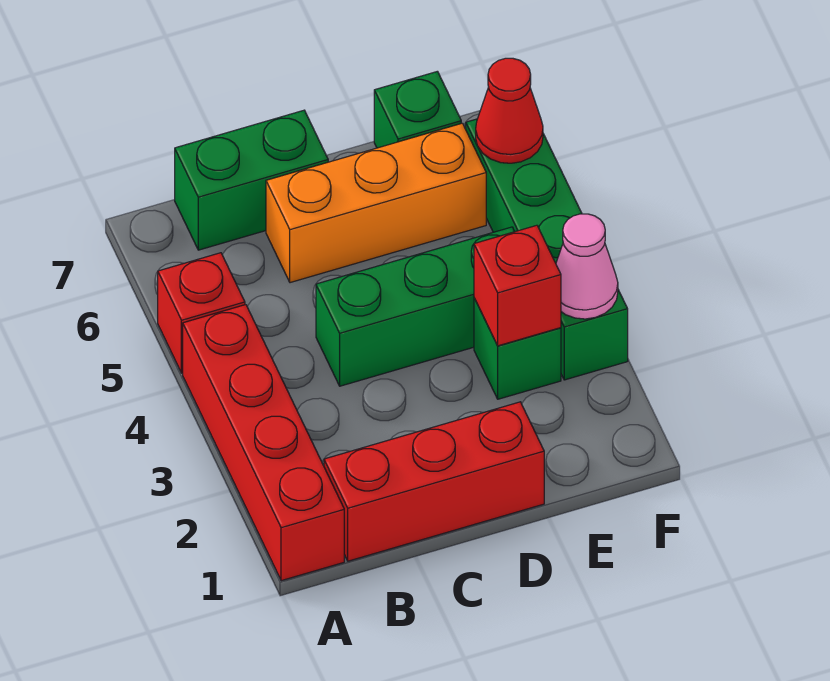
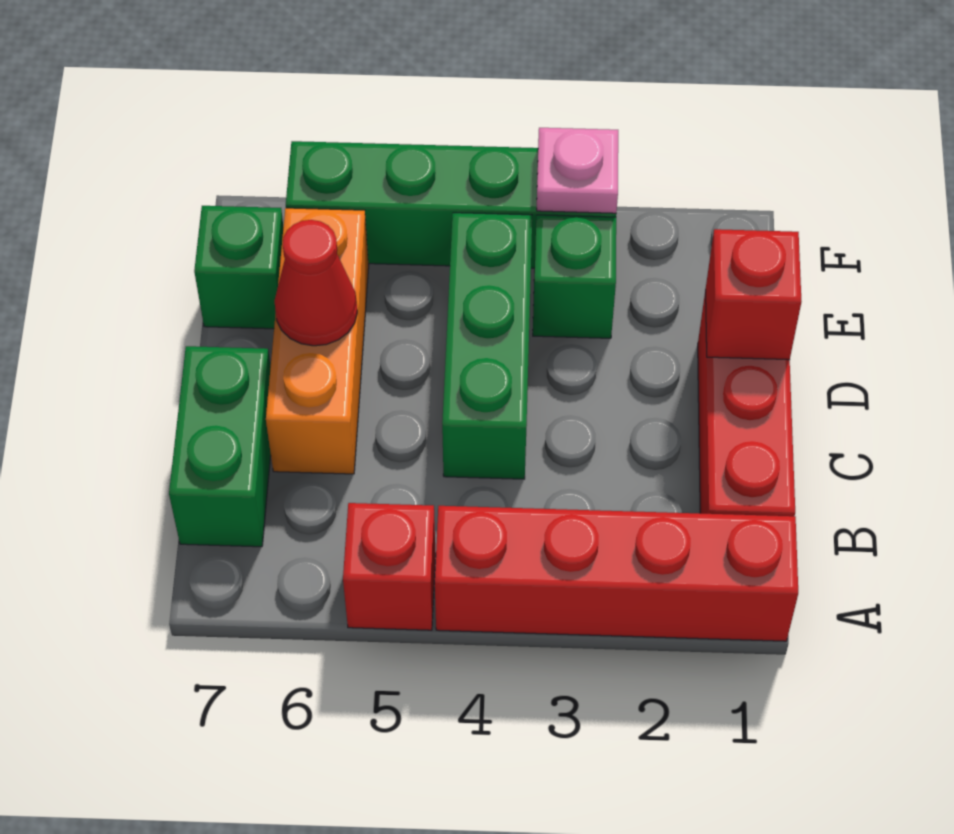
red brick E3 level 2 -> red brick D1 level 2
pink cone F3 level 2 -> pink plate F3 level 2
red cone F6 level 2 -> red cone D6 level 2

